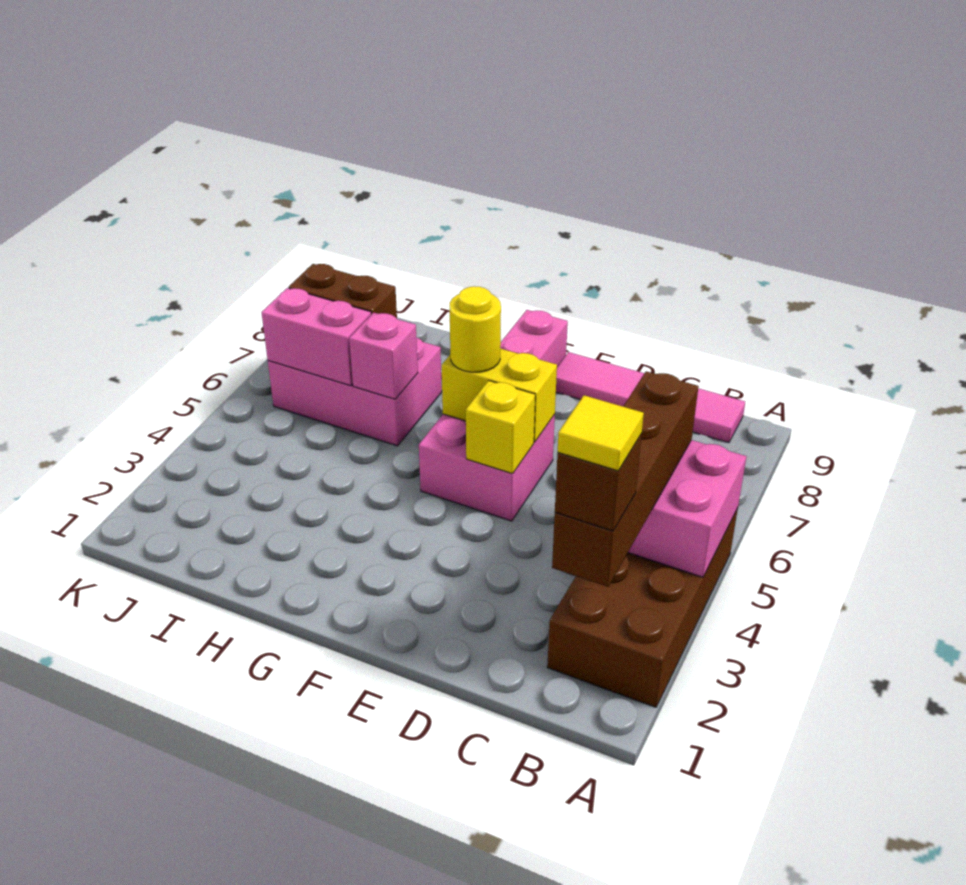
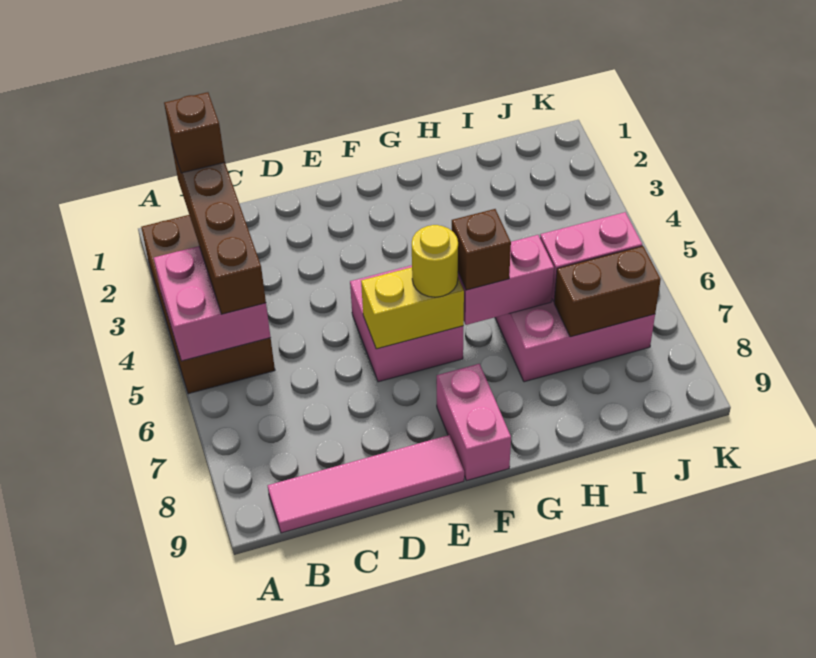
yellow tile B2 level 5 -> none
yellow brick E5 level 2 -> none
none -> brown brick G6 level 3
pink brick H6 level 2 -> pink brick G6:H6 level 2

